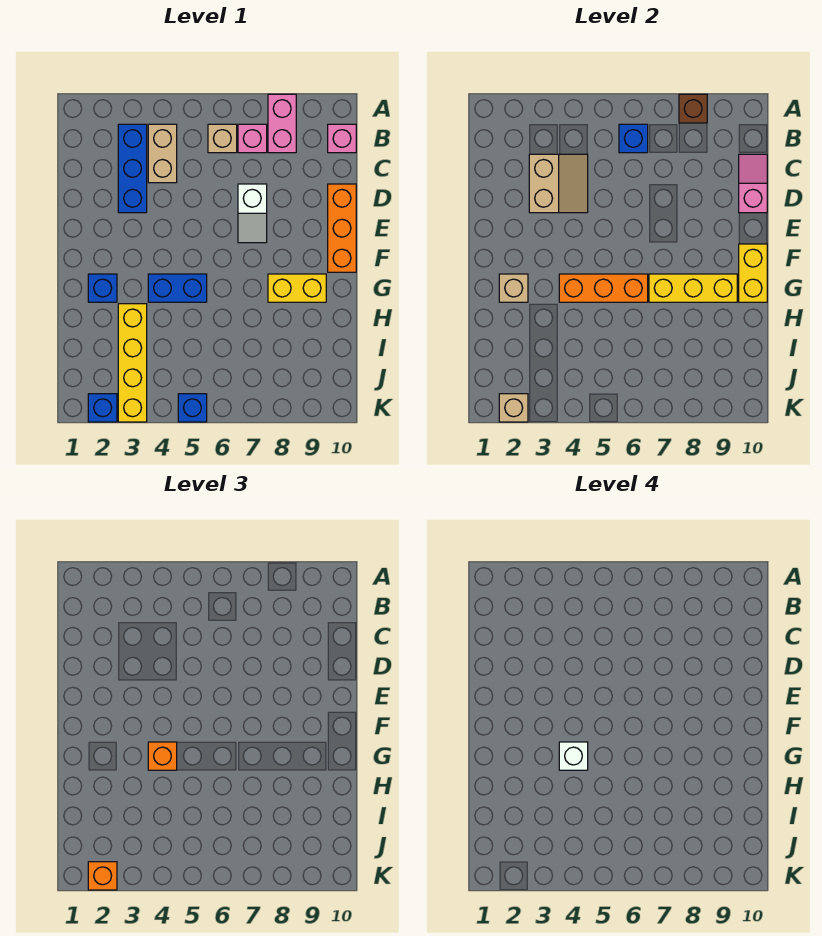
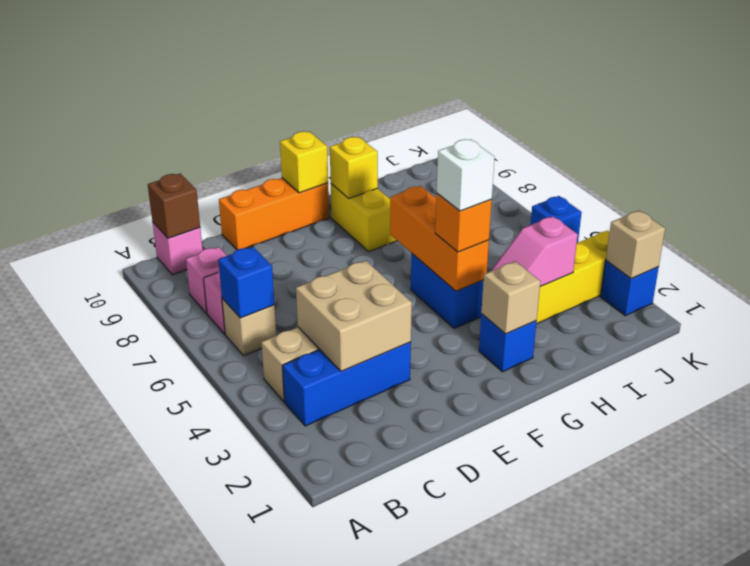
pink brick A8:B8 level 1 -> pink brick B8 level 1
brown brick A8 level 2 -> brown brick B10 level 2
tan slope C3:D4 level 2 top 3 -> tan brick C3:D4 level 2
pink slope C10:D10 level 2 top D -> pink slope H3:I3 level 2 top I
white slope D7:E7 level 1 top D -> none
yellow brick F10:G10 level 2 -> yellow brick F10 level 2
yellow brick G7:G9 level 2 -> yellow brick G9 level 2
orange brick K2 level 3 -> none

